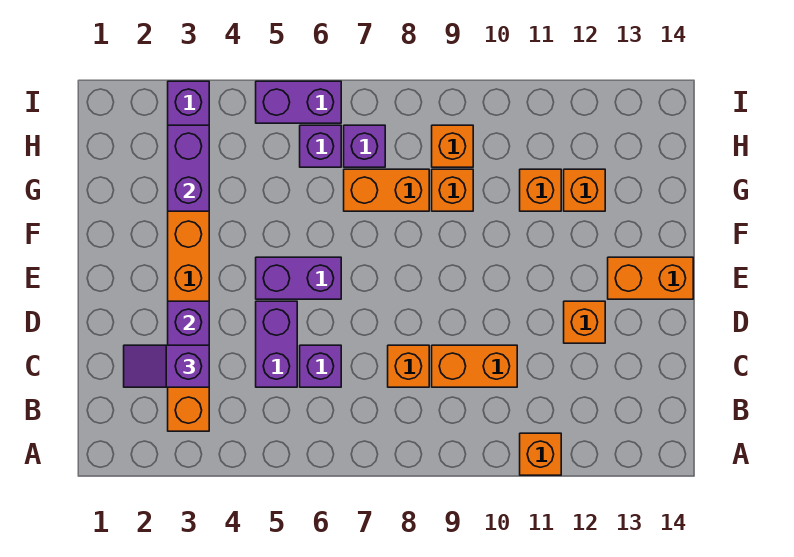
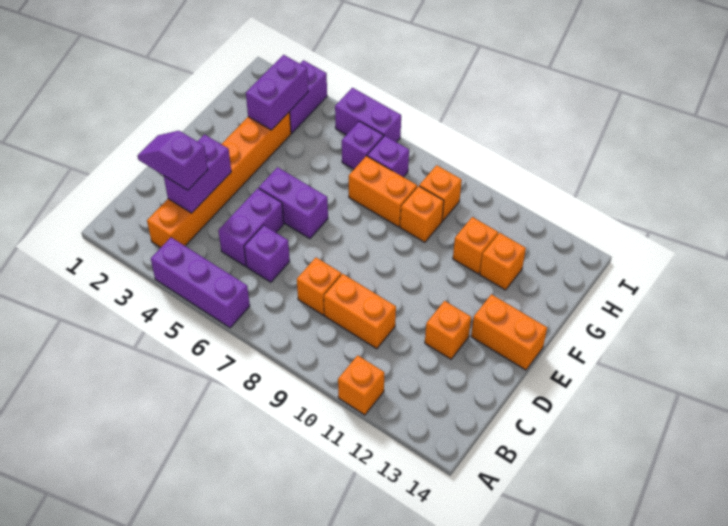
none -> purple brick A4:A6 level 1

